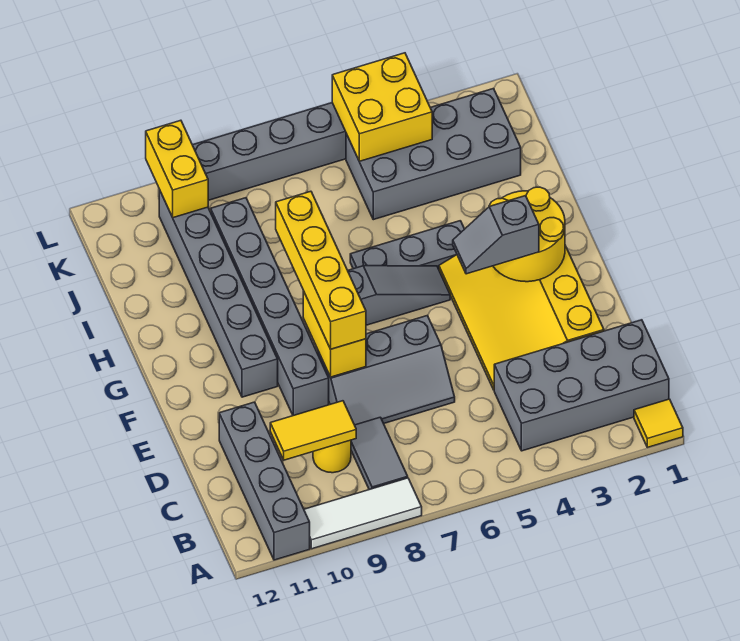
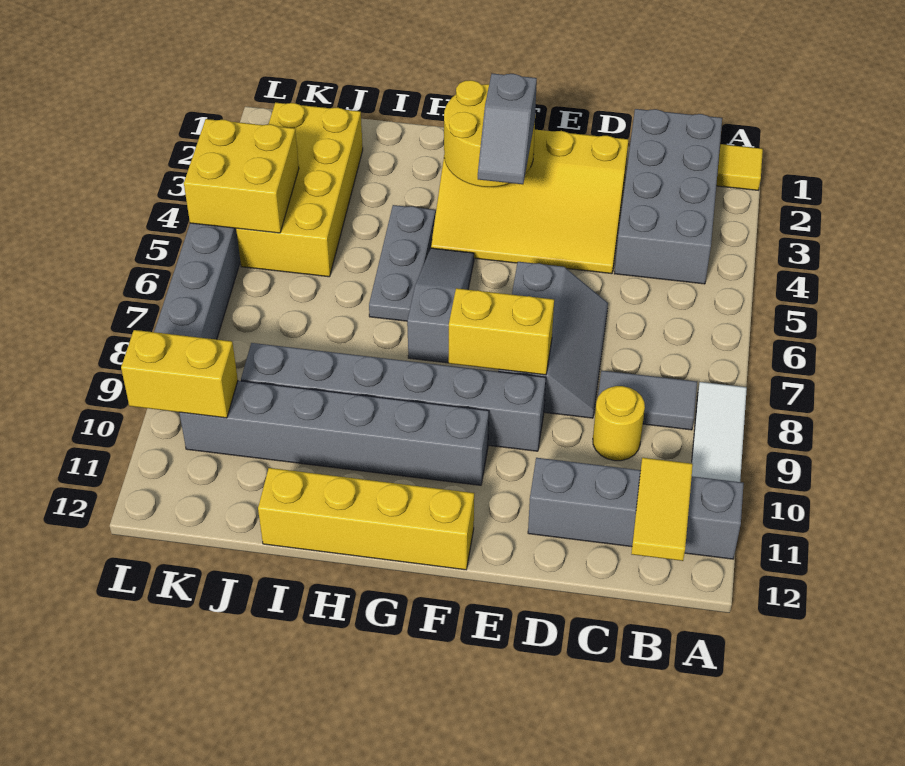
yellow tile C9:C10 level 2 -> yellow tile B11:B12 level 2
yellow brick E8:H8 level 3 -> yellow brick F12:I12 level 1
grey brick J2:K5 level 1 -> yellow brick J2:K5 level 1

